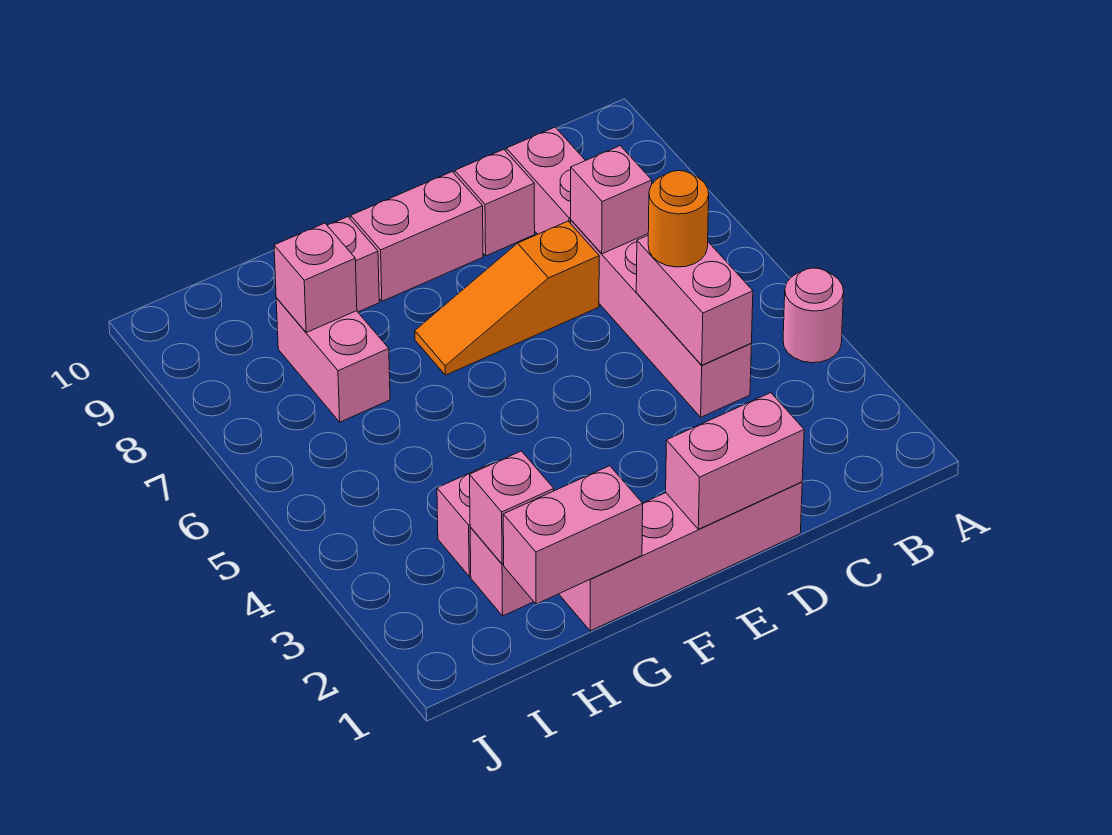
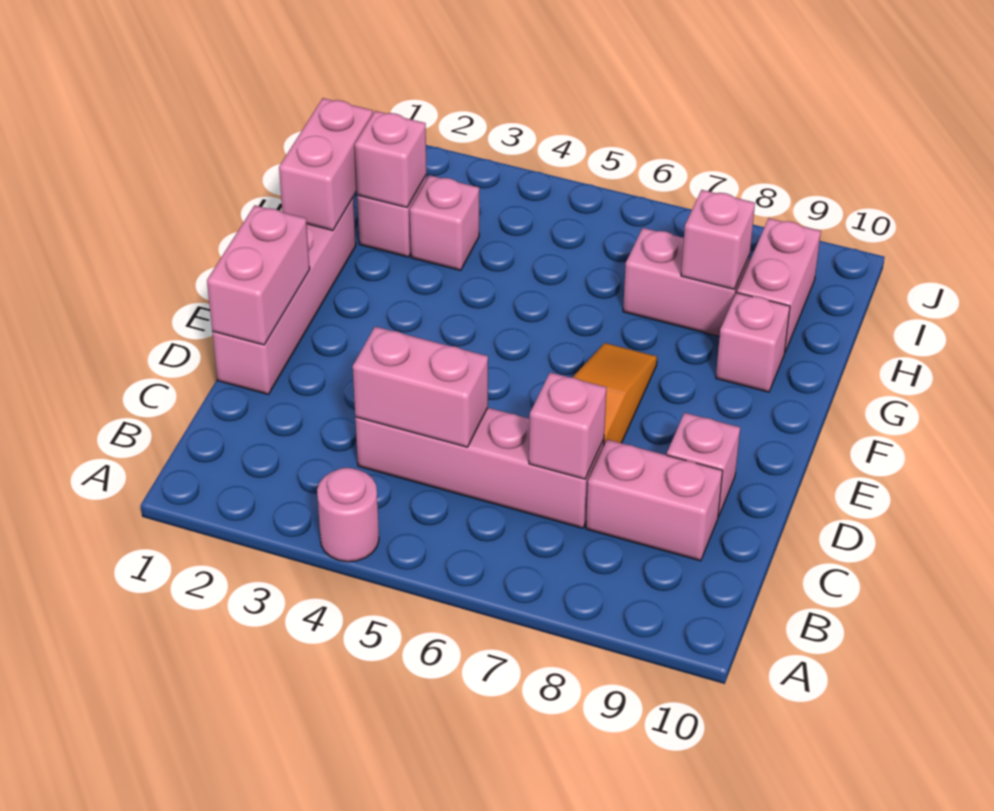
orange round brick C5 level 3 -> none
pink brick E9:F9 level 1 -> pink brick H9:I9 level 1

